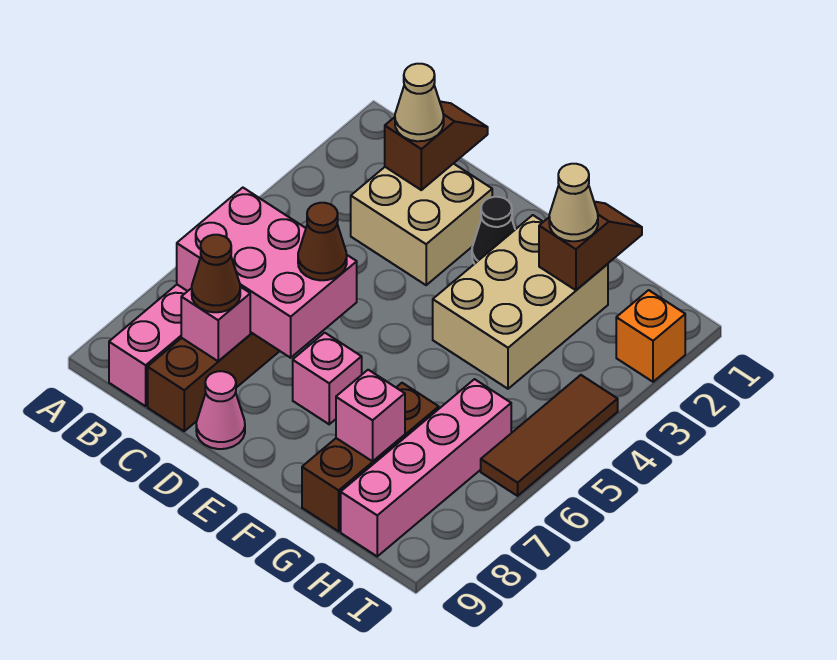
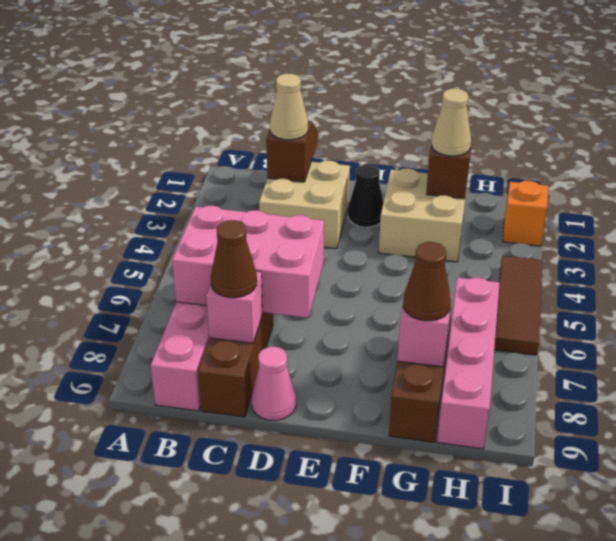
brown cone D6 level 3 -> brown cone G8 level 3
pink brick E7 level 1 -> none
tan brick F2:G4 level 1 -> tan brick F2:G3 level 1

